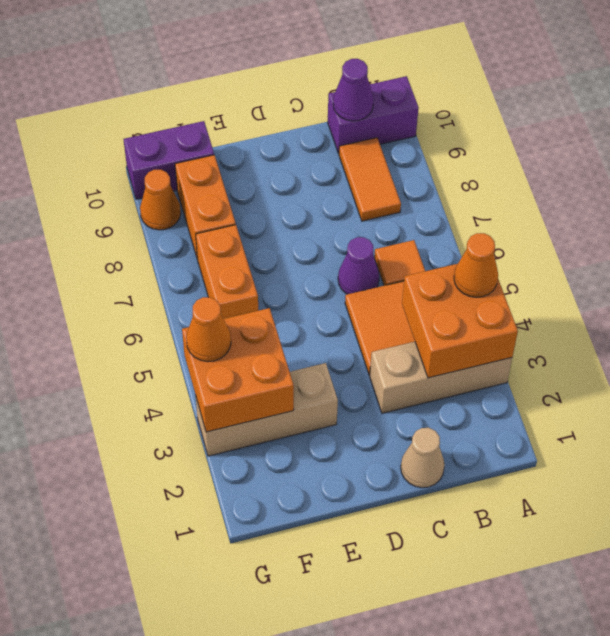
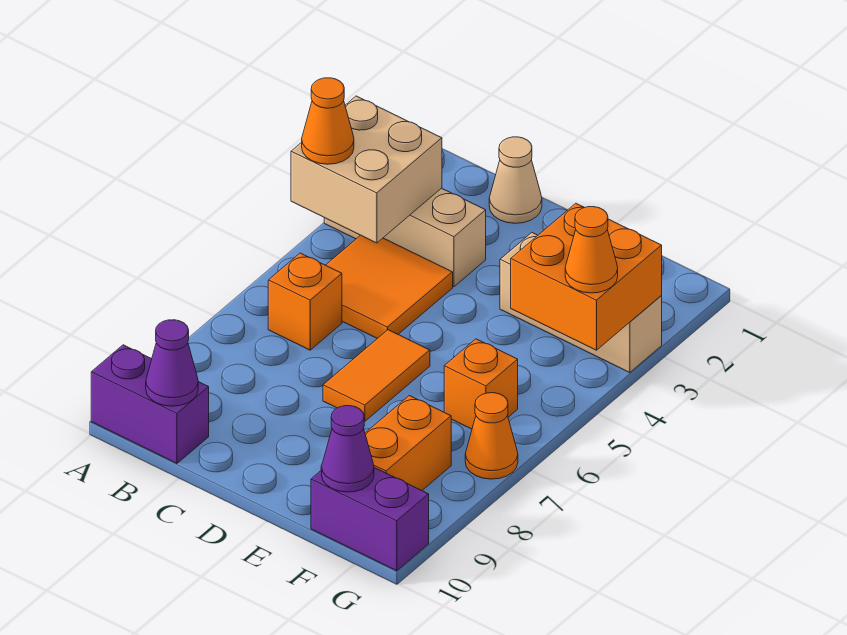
orange brick A3:B4 level 2 -> tan brick A3:B4 level 2
orange tile B6 level 1 -> orange brick B6 level 1
orange tile B8:B9 level 1 -> orange tile D6:D7 level 1
purple cone C6 level 1 -> purple cone F10 level 2
orange brick F6:F7 level 1 -> orange brick F6 level 1
orange cone G9 level 1 -> orange cone G7 level 1

